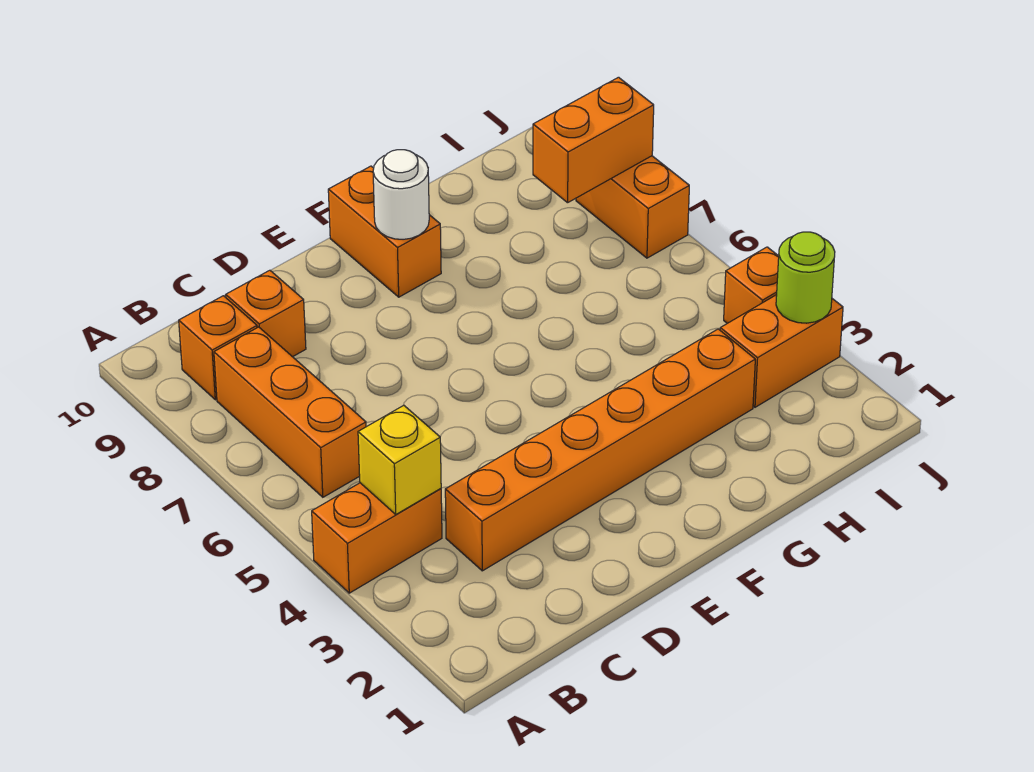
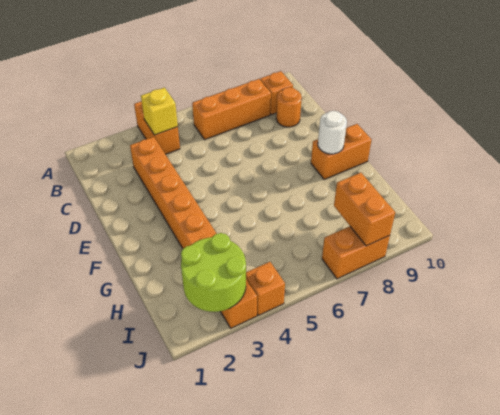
orange brick C9 level 1 -> orange round brick C9 level 1
lime round brick J3 level 2 -> lime round brick I2:J3 level 2

